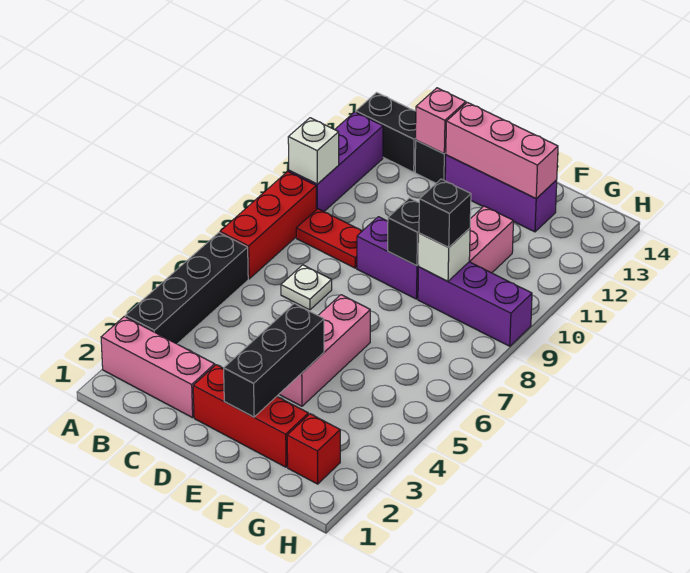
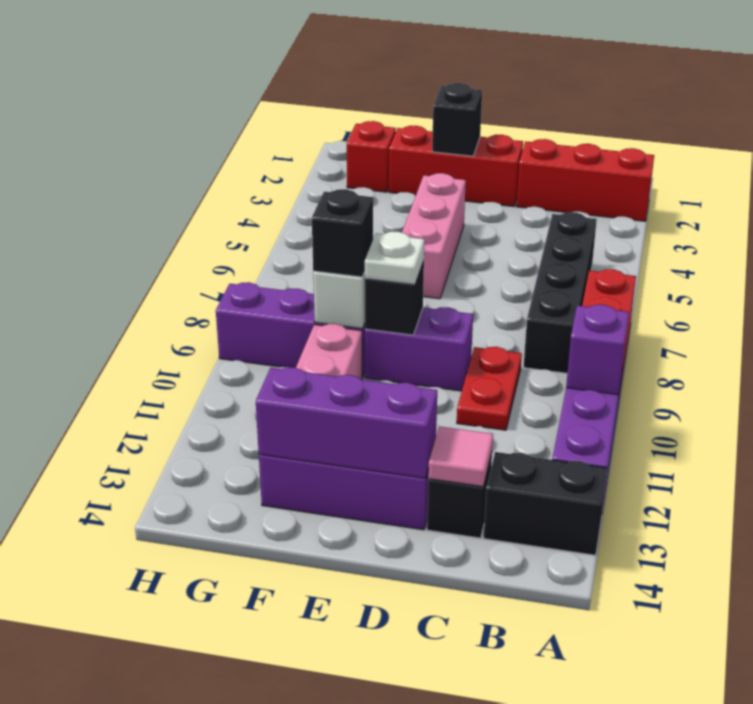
pink brick A2:C2 level 1 -> red brick A2:C2 level 1
black brick A3:A6 level 1 -> black brick B5:B8 level 1
white brick A10 level 2 -> purple brick A10 level 2
red plate B9:C9 level 1 -> red plate C9:C10 level 1
white plate C7 level 1 -> white plate E9 level 3
pink brick C13 level 2 -> pink tile C13 level 2
pink brick D13:F13 level 2 -> purple brick D13:F13 level 2
black brick E2:E4 level 2 -> black brick E2 level 2

